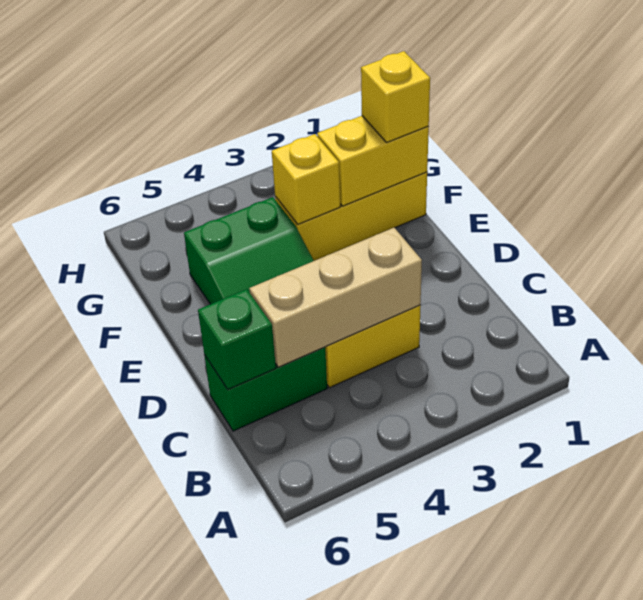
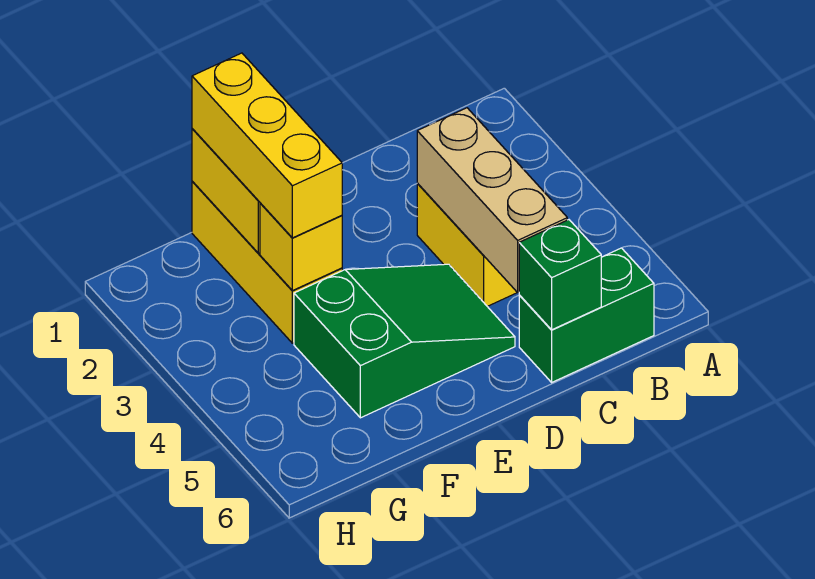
green brick C5:C6 level 1 -> green brick B6:C6 level 1
yellow brick F1 level 3 -> yellow brick F1:F3 level 3

